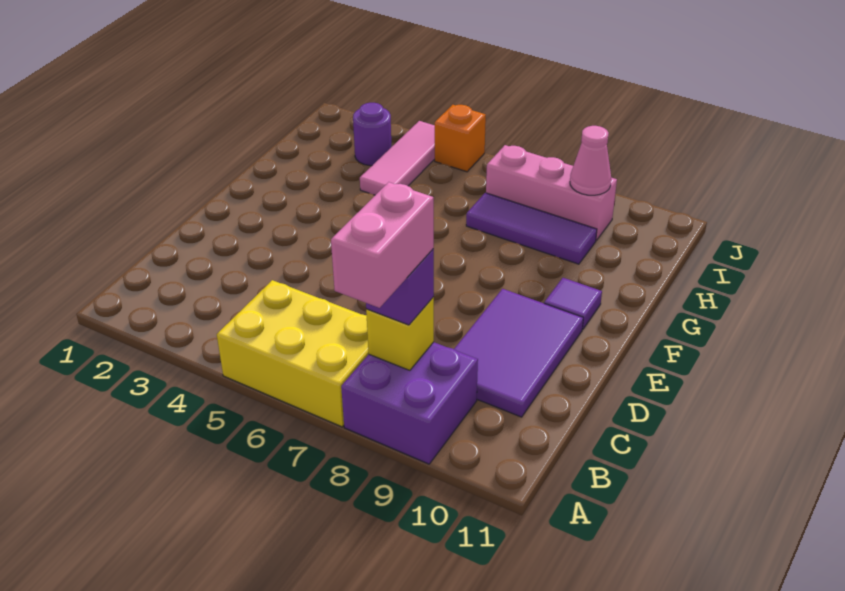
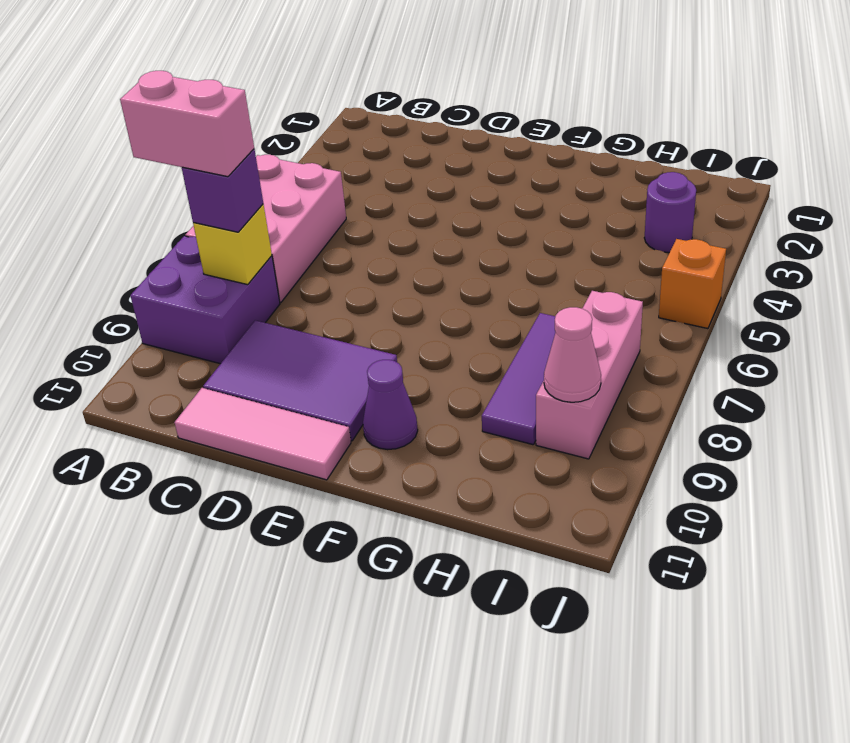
yellow brick A5:B7 level 1 -> pink brick A5:B7 level 1
purple tile F10 level 1 -> purple cone F10 level 1
pink tile H4:J4 level 1 -> pink tile C11:E11 level 1

